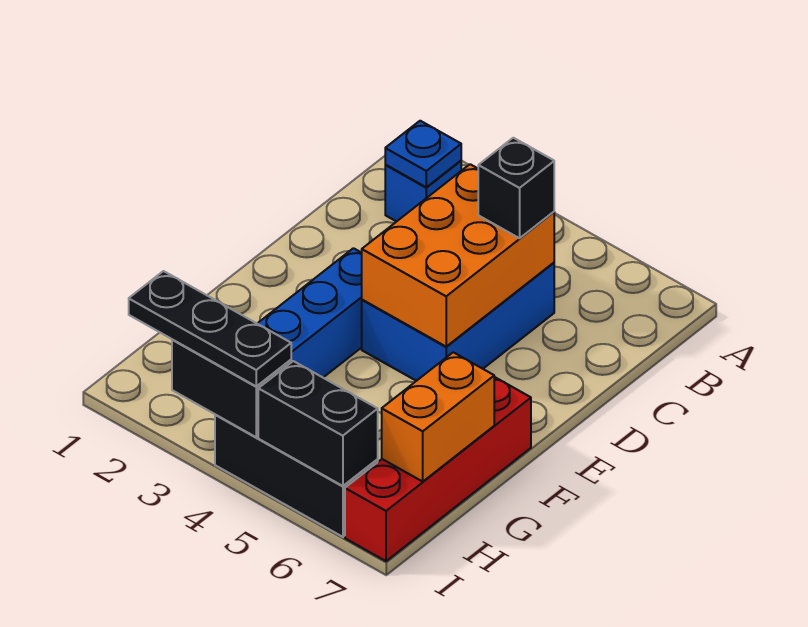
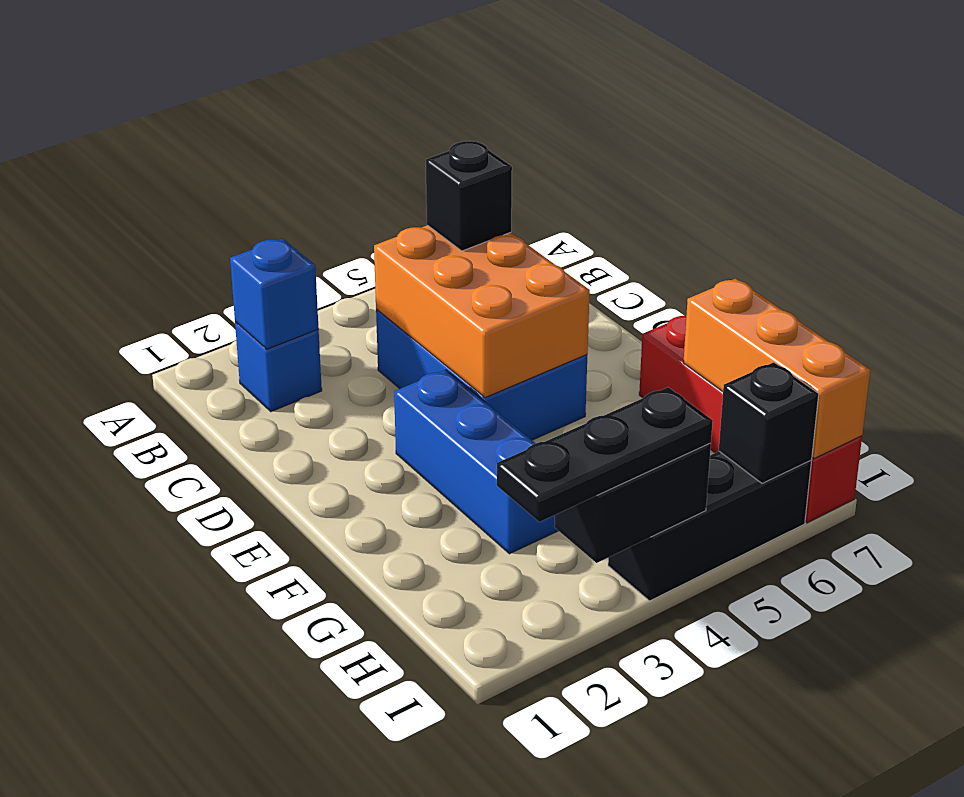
blue plate B2 level 2 -> blue brick B2 level 2
orange brick G7:H7 level 2 -> orange brick G7:I7 level 2
black brick I5:I6 level 2 -> black brick I6 level 2

